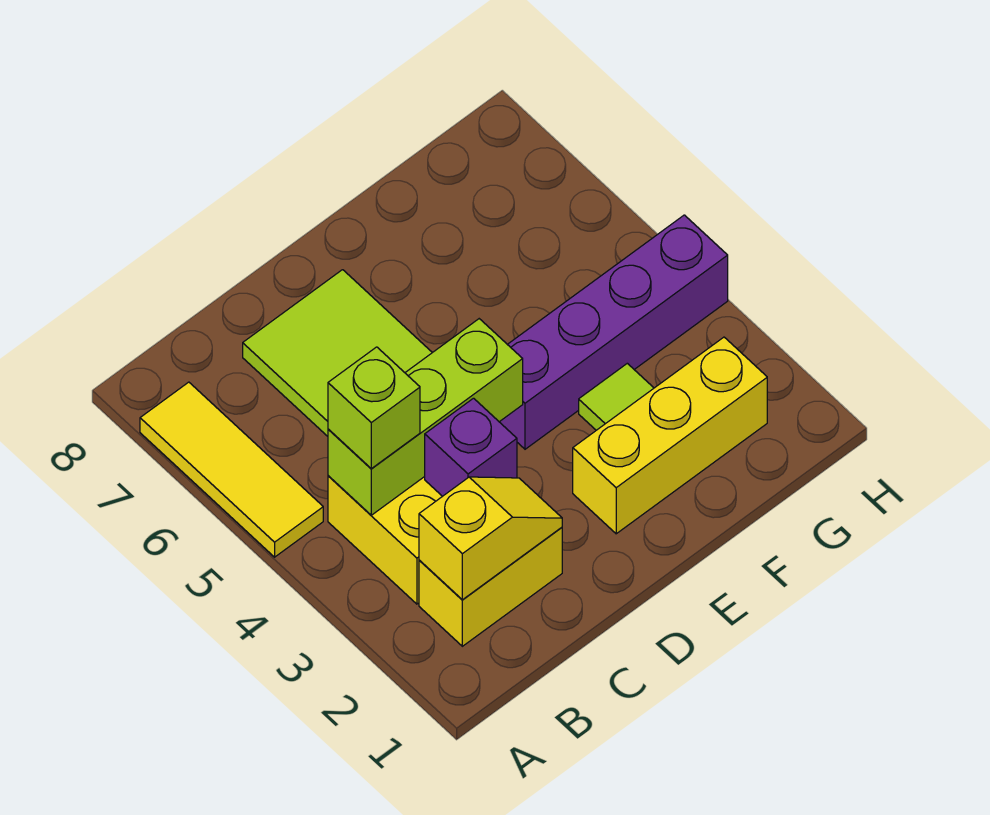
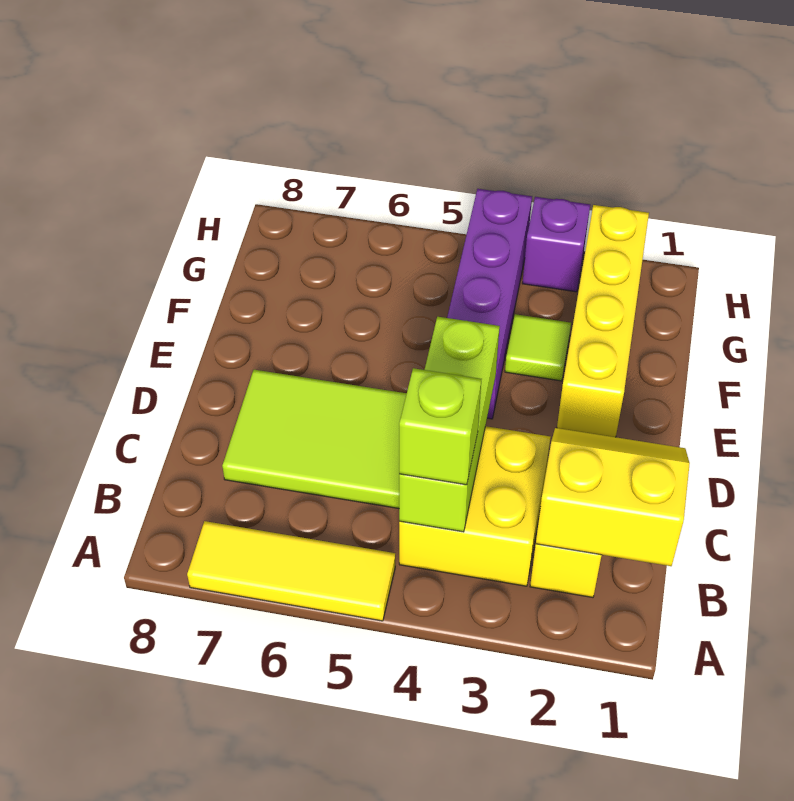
yellow slope B2:C2 level 2 top B -> yellow slope B1:C2 level 2 top B
purple brick C3 level 2 -> purple brick H3 level 1
yellow brick E2:G2 level 1 -> yellow brick E2:H2 level 1

